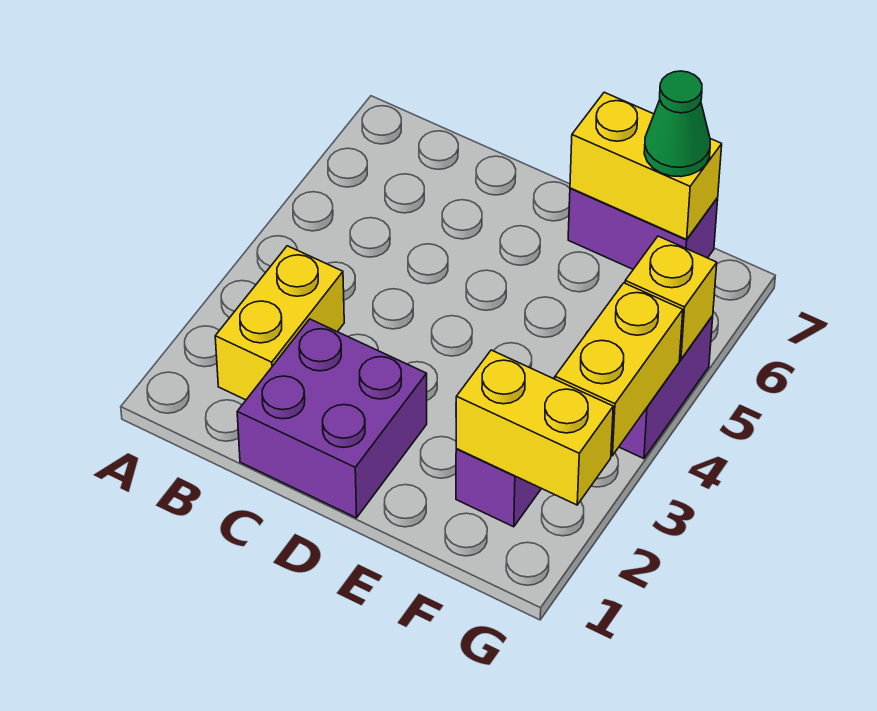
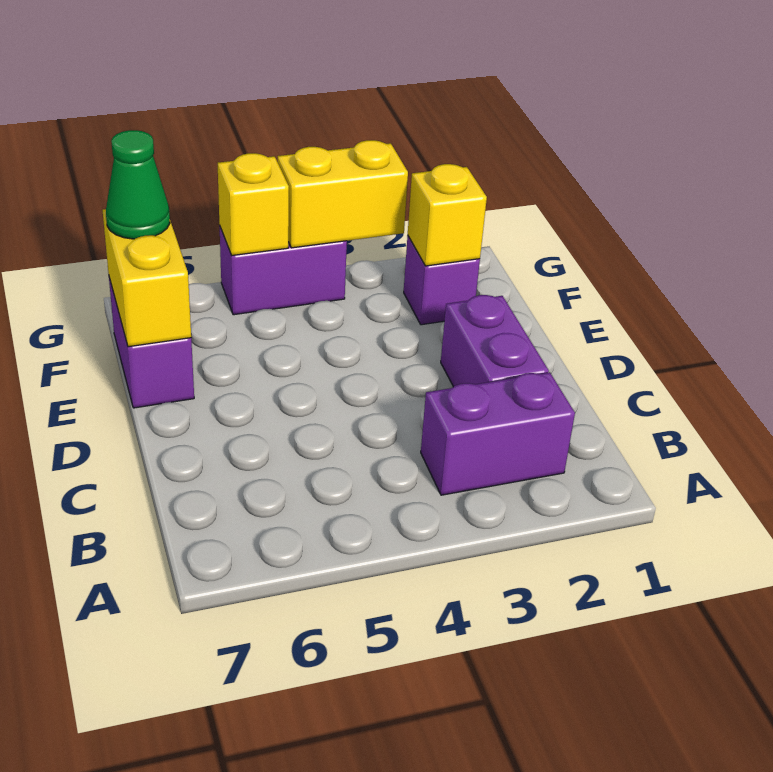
yellow brick B2:B3 level 1 -> purple brick B2:B3 level 1
purple brick C1:D2 level 1 -> purple brick C2:D2 level 1
yellow brick F2:G2 level 2 -> yellow brick F2 level 2

